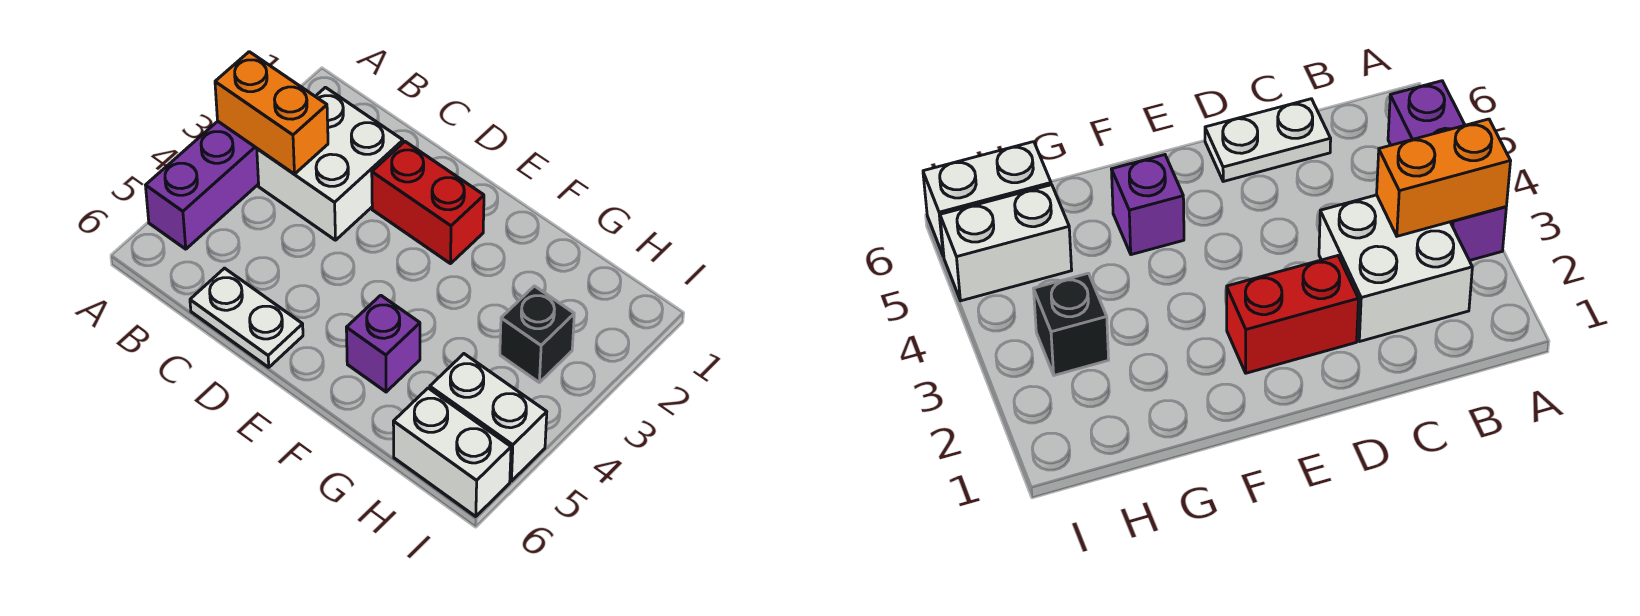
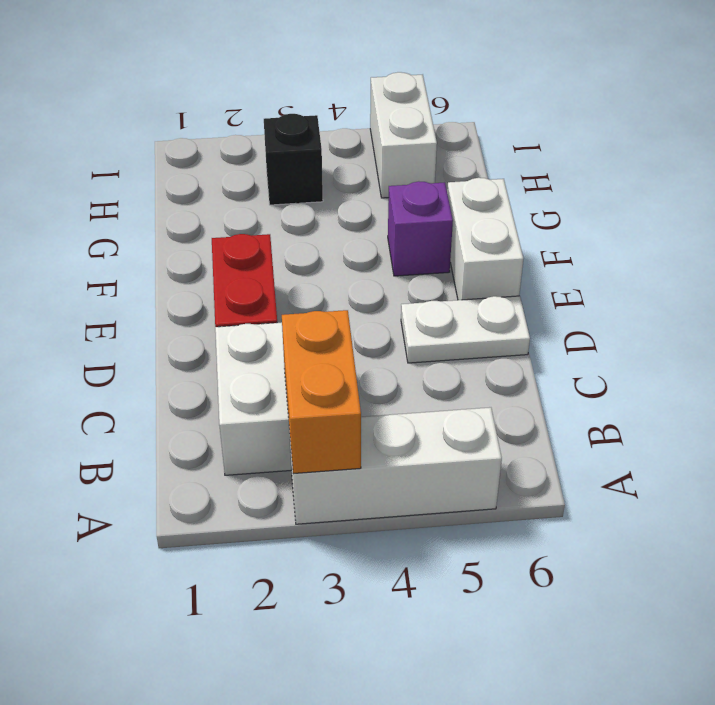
purple brick A3:A5 level 1 -> white brick A3:A5 level 1
white plate C6:D6 level 1 -> white plate D5:D6 level 1
white brick H6:I6 level 1 -> white brick E6:F6 level 1

